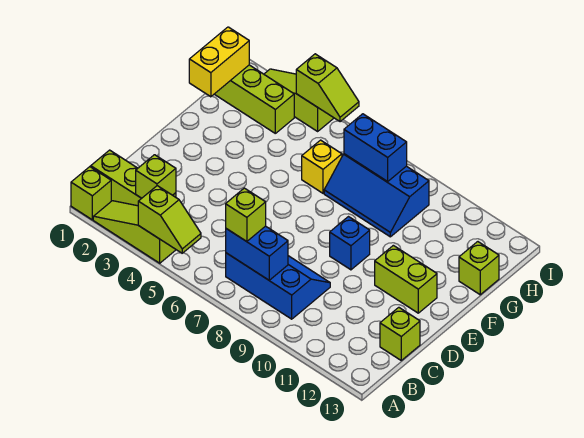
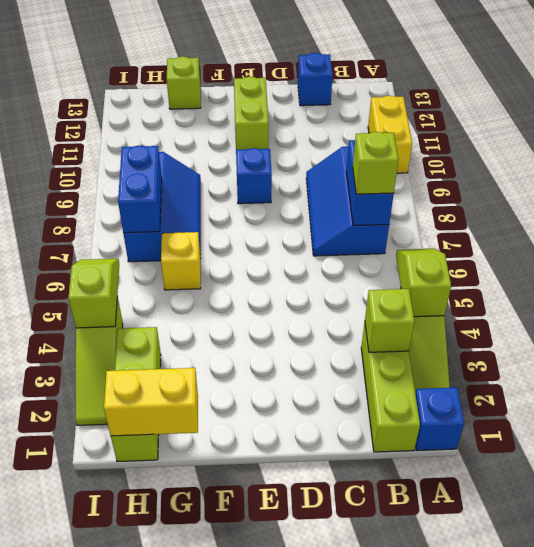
lime brick A1 level 1 -> blue brick A1 level 1
none -> yellow brick A10:A11 level 1
lime brick C13 level 1 -> blue brick C13 level 1

